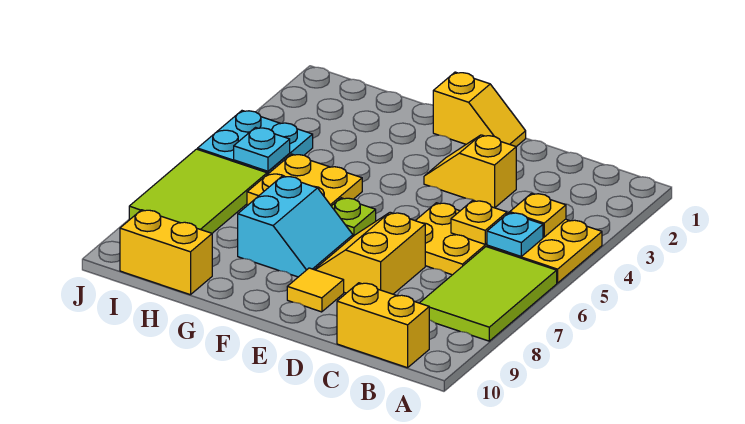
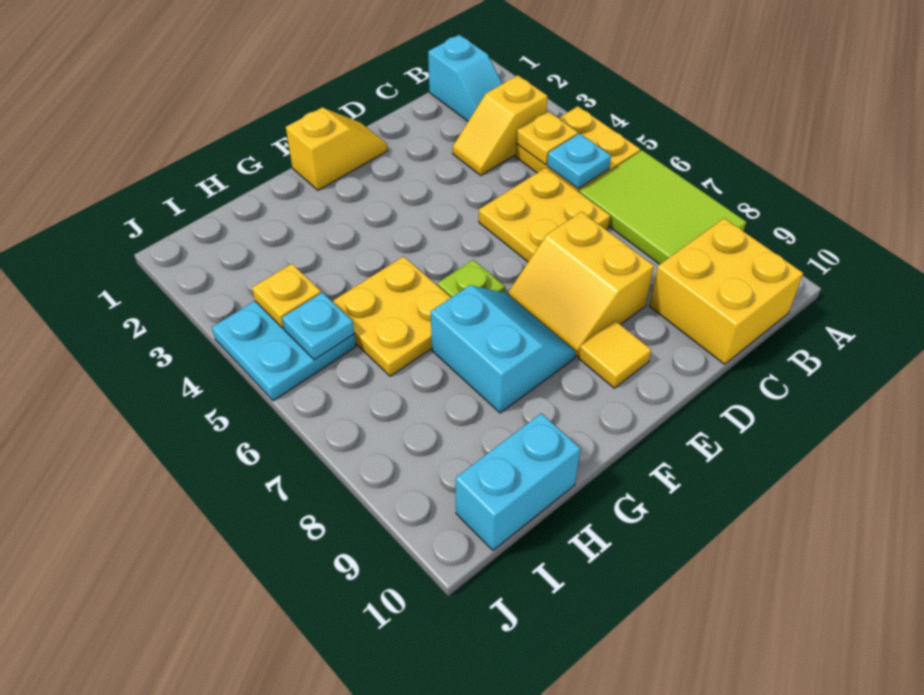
none -> cyan slope B1:B2 level 1 top 1
yellow brick B10:C10 level 1 -> yellow brick B9:C10 level 1
yellow plate C5 level 2 -> yellow plate I4 level 2
yellow slope D3:E3 level 1 top D -> yellow slope B3:C3 level 1 top B
yellow brick H10:I10 level 1 -> cyan brick H10:I10 level 1
lime tile I6:J8 level 1 -> none

